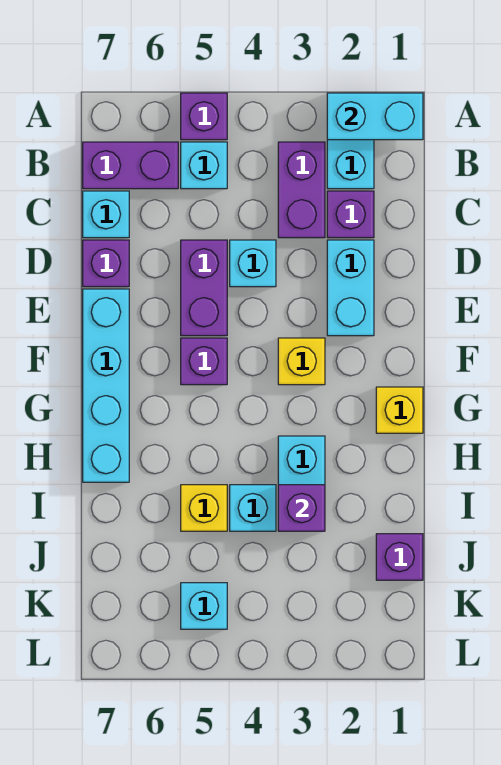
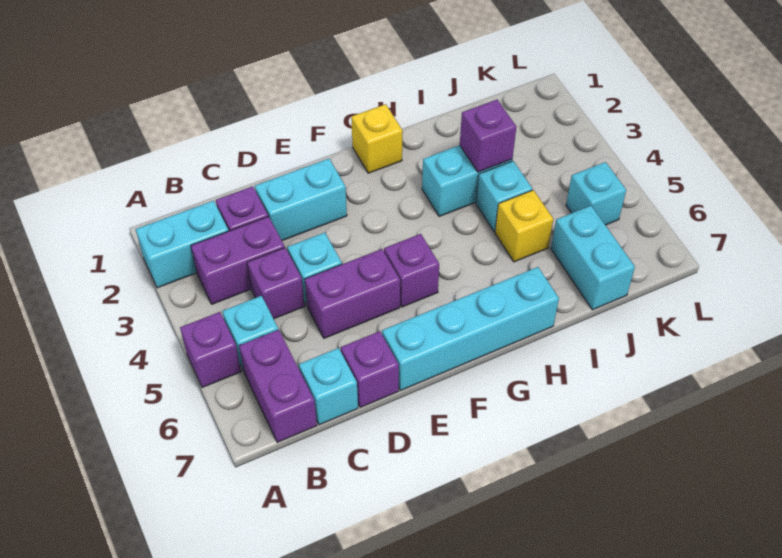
cyan brick A1:A2 level 2 -> cyan brick J6:J7 level 1
yellow brick F3 level 1 -> none
purple brick J1 level 1 -> purple brick C4 level 1

